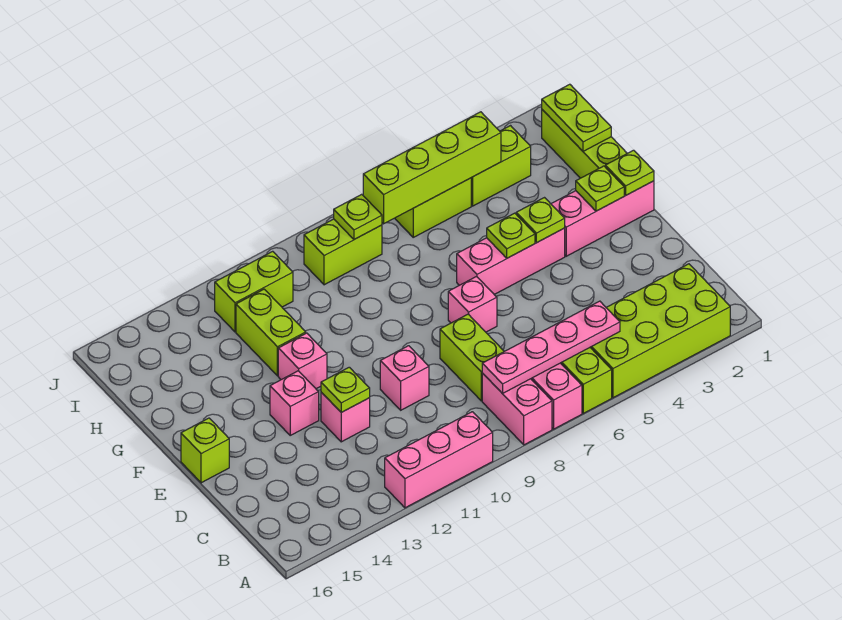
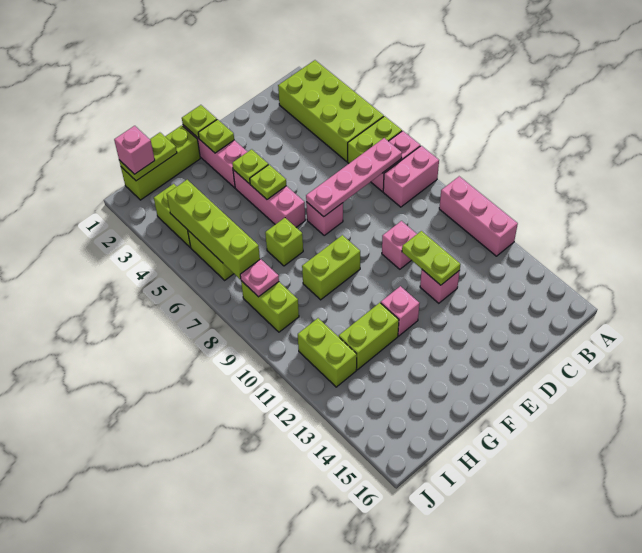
pink plate B5:B8 level 2 -> pink plate B7:E7 level 2
lime brick C8:D8 level 1 -> lime brick F9:G9 level 1
lime plate D12 level 2 -> lime plate D11:D12 level 2
pink brick E13 level 1 -> pink brick I1 level 3
lime brick E16 level 1 -> lime brick G7 level 1
lime plate I8 level 2 -> pink plate I8 level 2

